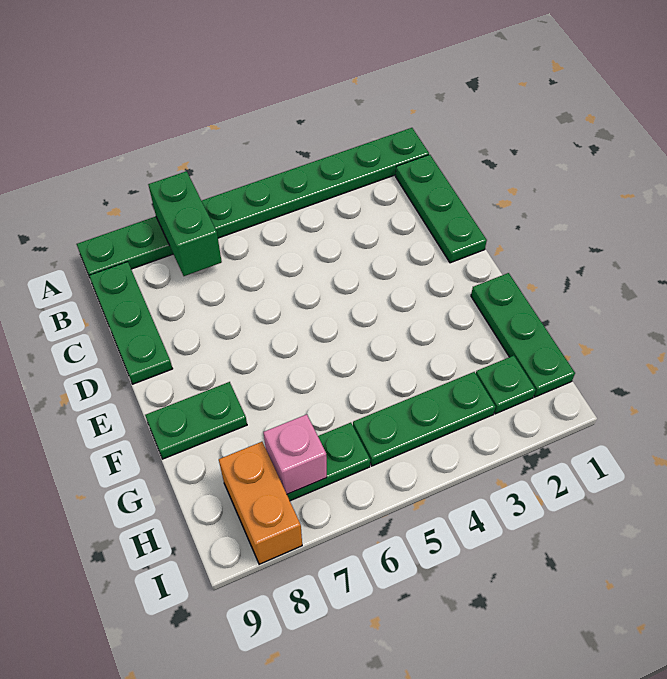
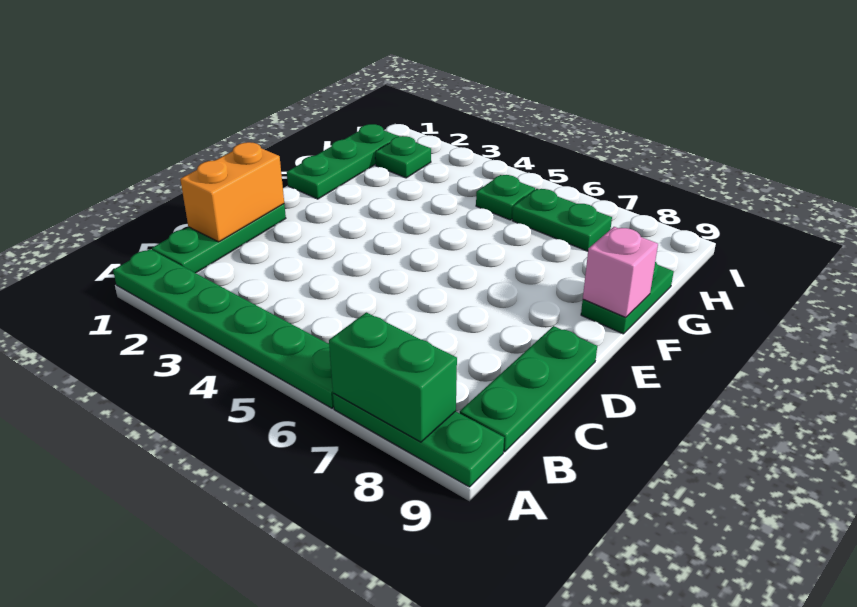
green brick A7:B7 level 2 -> green brick A7:A8 level 2
green plate F8:F9 level 1 -> green plate F9:G9 level 1
green plate H3:H5 level 1 -> green plate H5 level 1
pink brick H7 level 2 -> pink brick F9 level 2
orange brick H8:I8 level 1 -> orange brick C1:D1 level 2

